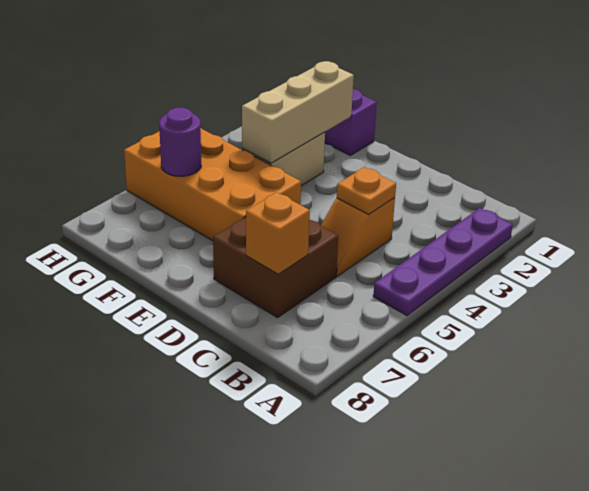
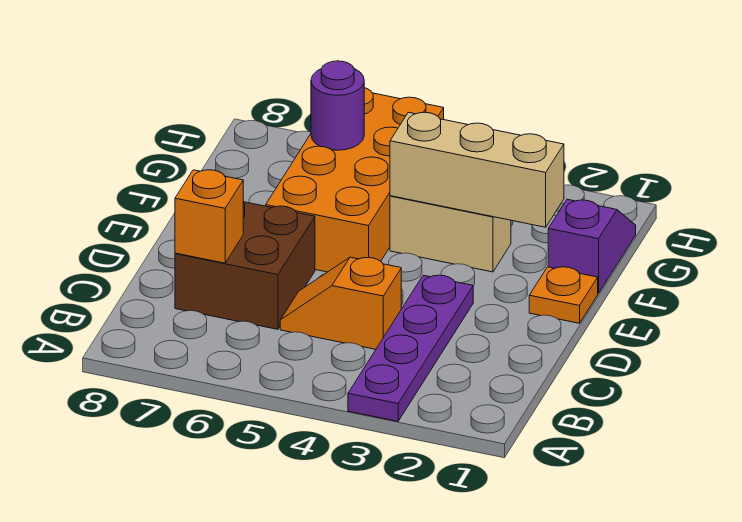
purple plate A2:A5 level 1 -> purple plate A3:D3 level 1
orange plate C4 level 2 -> orange plate E1 level 1

